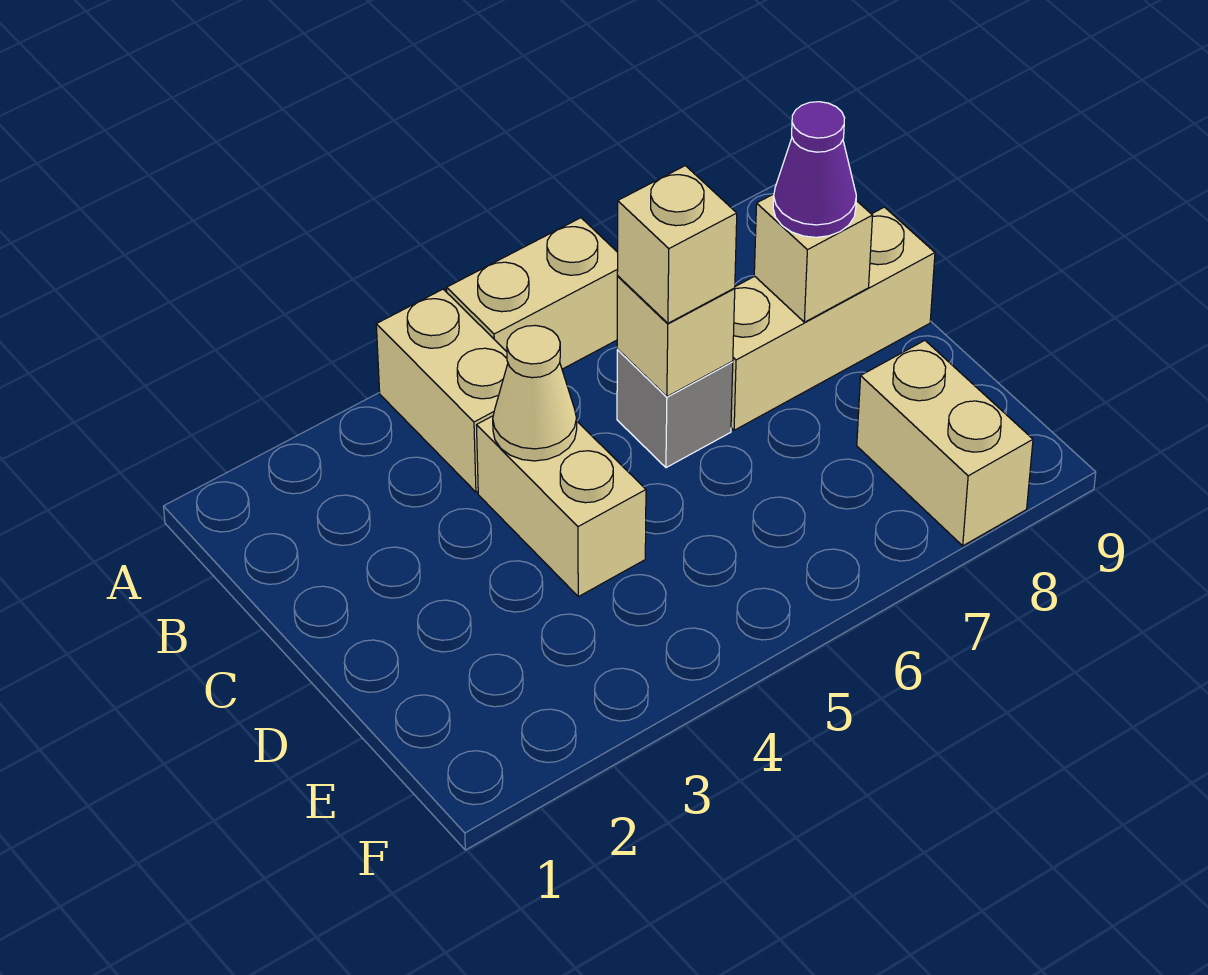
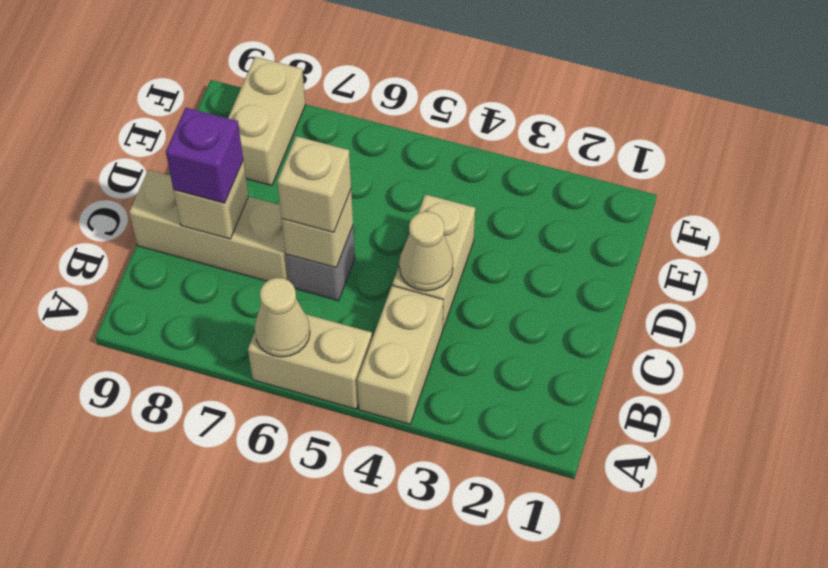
none -> tan cone A6 level 2
purple cone C8 level 3 -> purple brick C8 level 3

